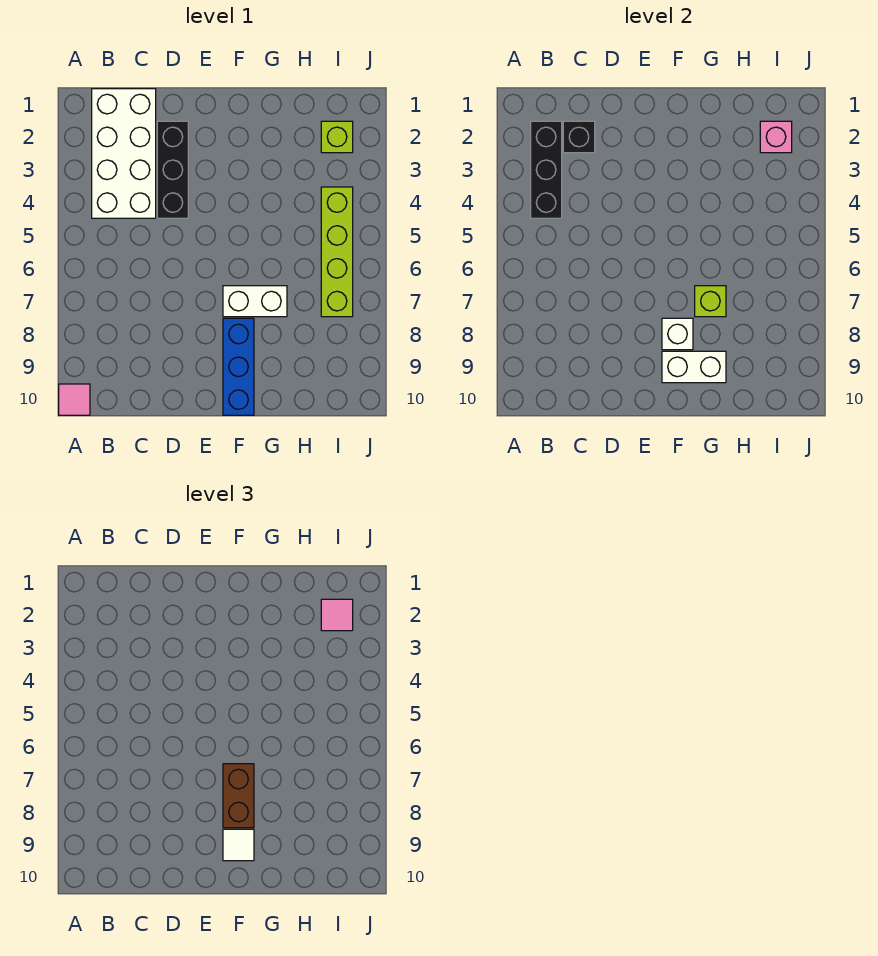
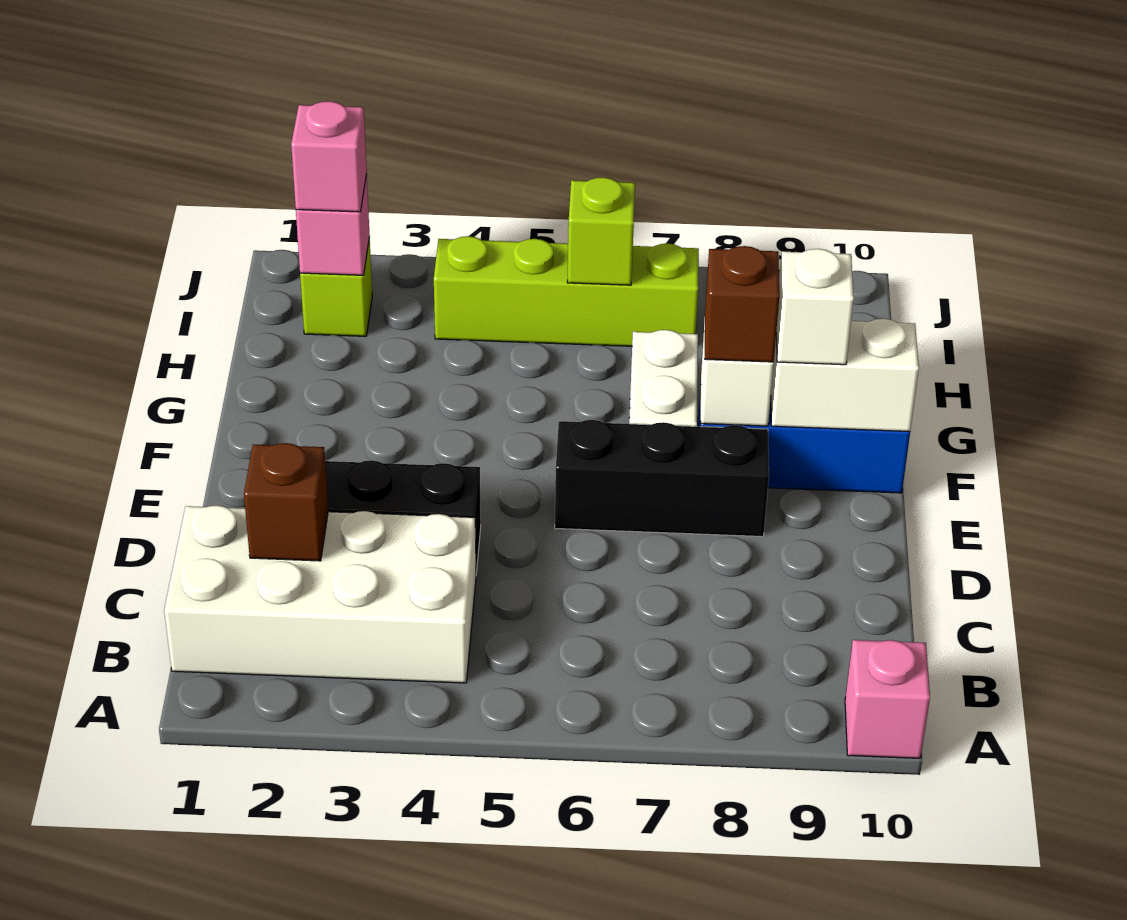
pink tile A10 level 1 -> pink brick A10 level 1
black brick B2:B4 level 2 -> black brick E6:E8 level 1
black brick C2 level 2 -> brown brick C2 level 2
brown brick F7:F8 level 3 -> brown brick F8 level 3
white brick F9:G9 level 2 -> white brick F9:F10 level 2
white tile F9 level 3 -> white brick F9 level 3
lime brick G7 level 2 -> lime brick I6 level 2
pink tile I2 level 3 -> pink brick I2 level 3

